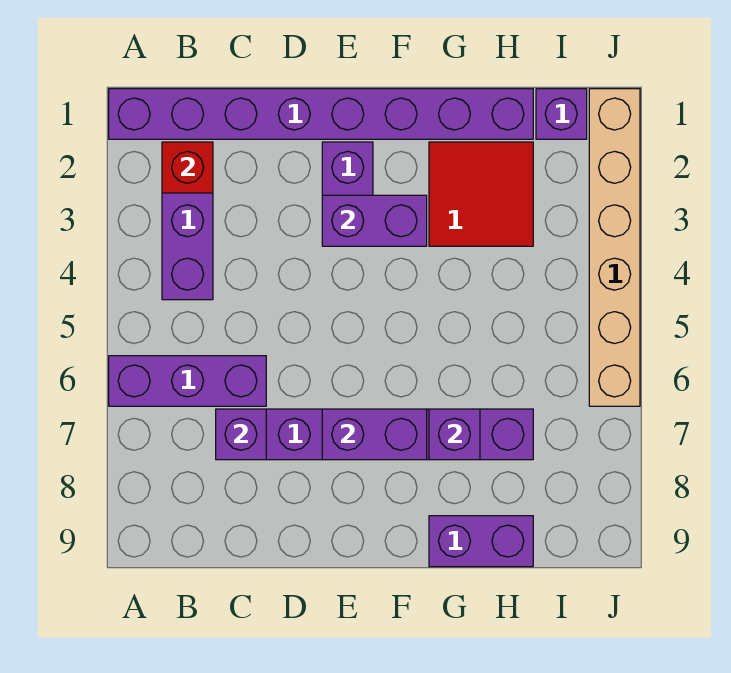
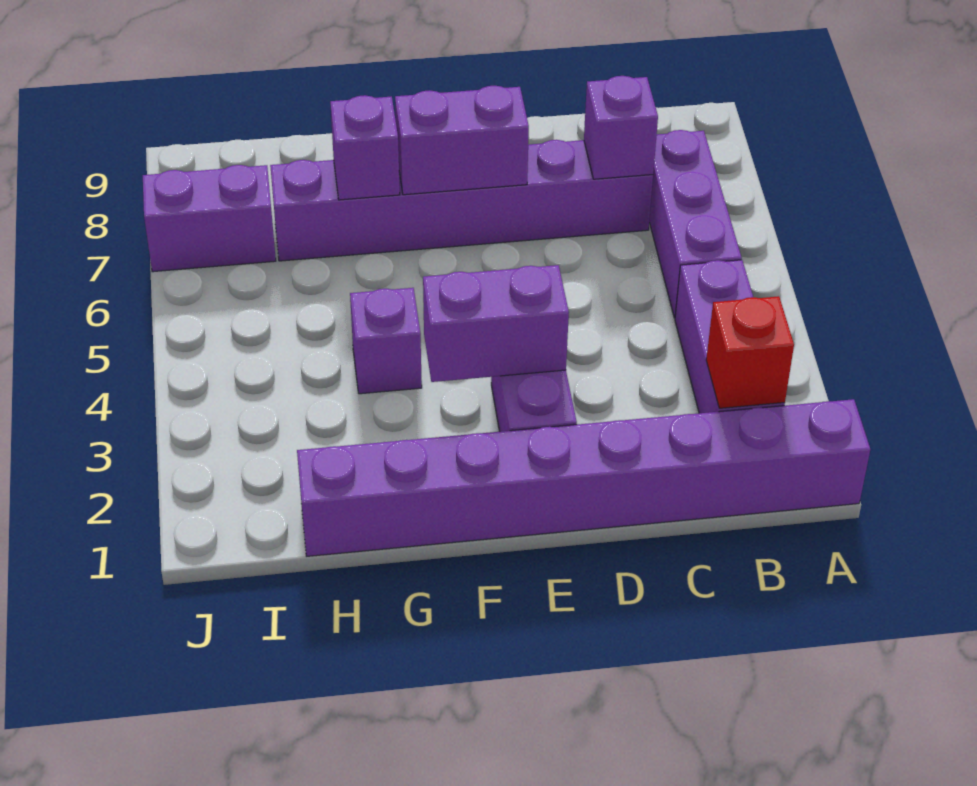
purple brick A6:C6 level 1 -> purple brick B5:B7 level 1
red tile G2:H3 level 1 -> none
purple brick G9:H9 level 1 -> purple brick I7:J7 level 1
purple brick I1 level 1 -> purple brick G4 level 1
tan brick J1:J6 level 1 -> none

